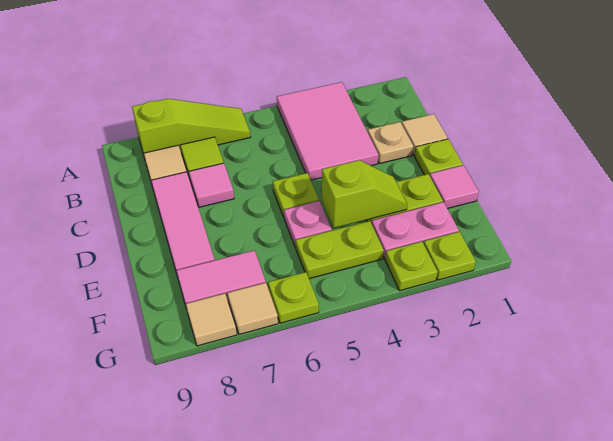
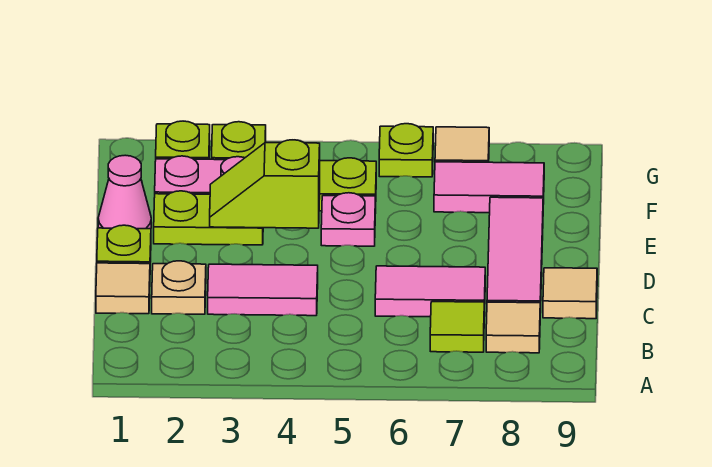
pink tile A3:C4 level 1 -> pink tile C3:C4 level 1
lime slope A6:A8 level 1 top 8 -> none
pink tile C7 level 1 -> pink tile C6:C7 level 1
lime plate D5 level 1 -> none
pink tile E1 level 1 -> pink cone E1 level 1
tan tile G8 level 1 -> tan tile C9 level 1

